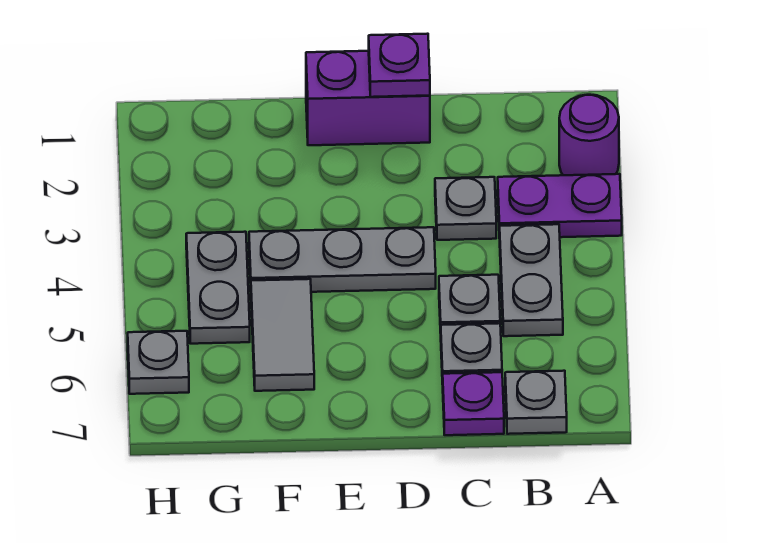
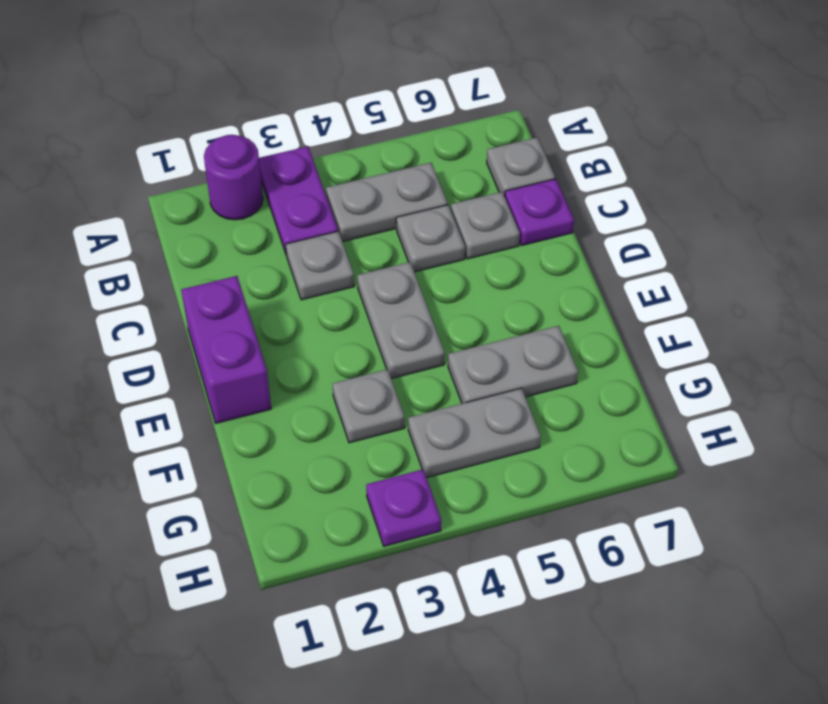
purple plate D1 level 2 -> purple plate H3 level 1
grey plate D4:F4 level 1 -> grey plate D4:E4 level 1
grey tile F5:F6 level 1 -> grey plate F5:F6 level 1
grey plate H6 level 1 -> grey plate F3 level 1

